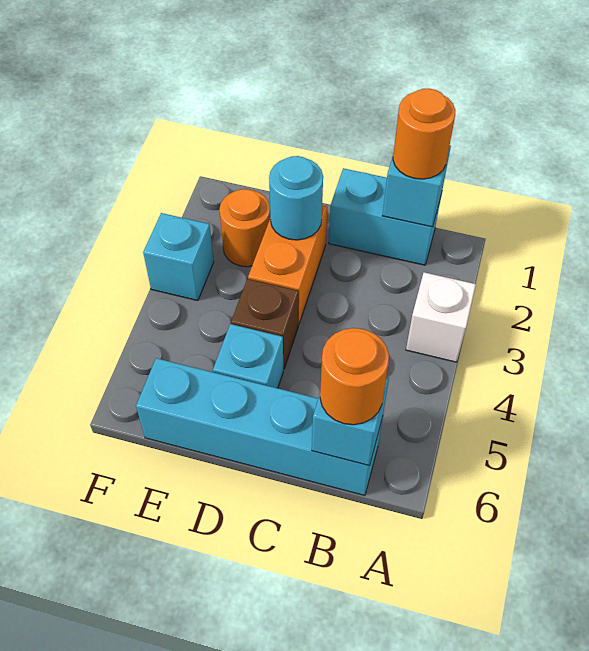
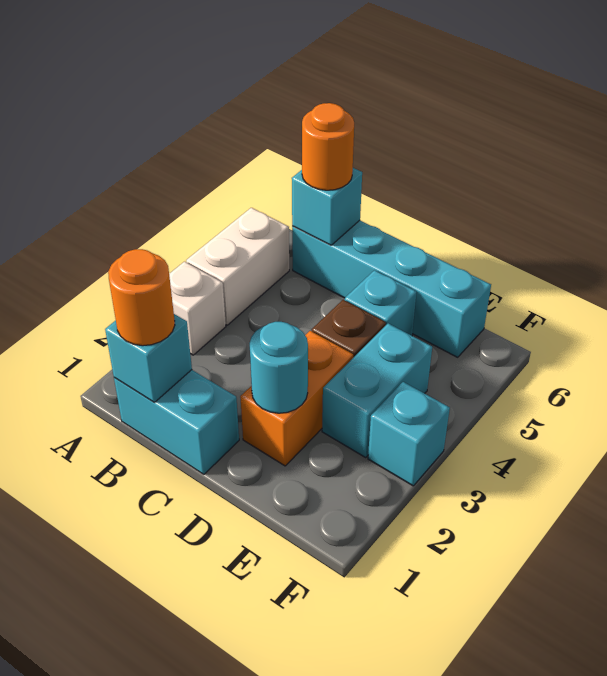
none -> white brick A4:A5 level 1
orange round brick E2 level 1 -> none
none -> cyan brick E3:E4 level 1

